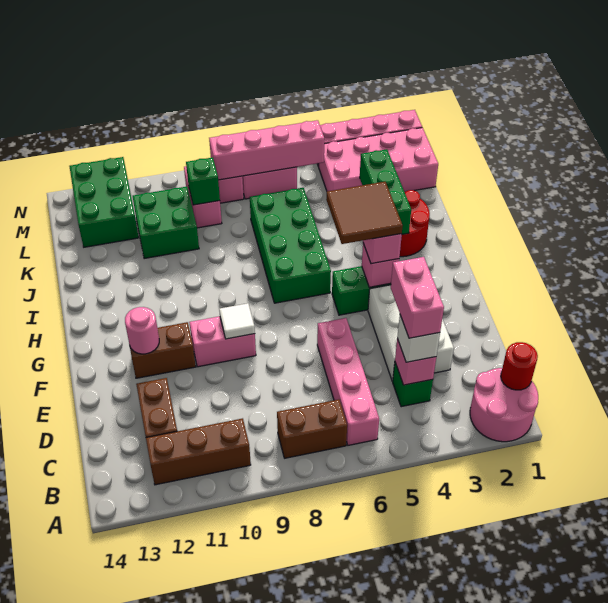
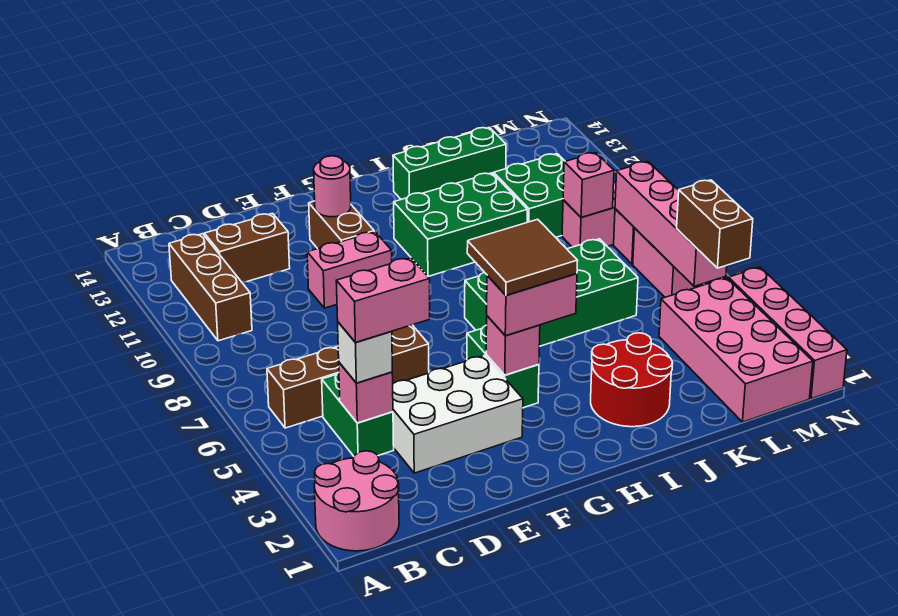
red round brick B1 level 2 -> none
pink brick B6:E6 level 1 -> brown brick B6:E6 level 1
brown brick B7:B8 level 1 -> brown brick M4:M5 level 3
green brick C4 level 1 -> green brick C4:C5 level 1
pink brick F9:F10 level 1 -> pink brick E10:F10 level 1
white tile F9 level 2 -> none
green brick I3:K3 level 2 -> green brick I13:K13 level 1
green brick L9 level 2 -> pink brick L9 level 2
green brick L12:N13 level 1 -> green brick H10:J11 level 1

